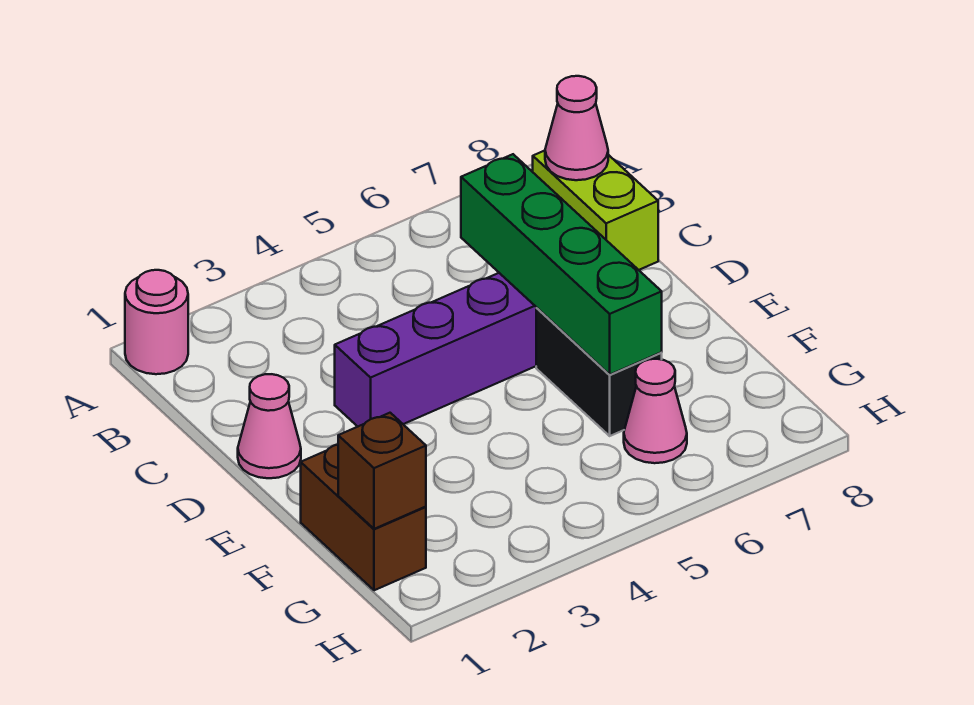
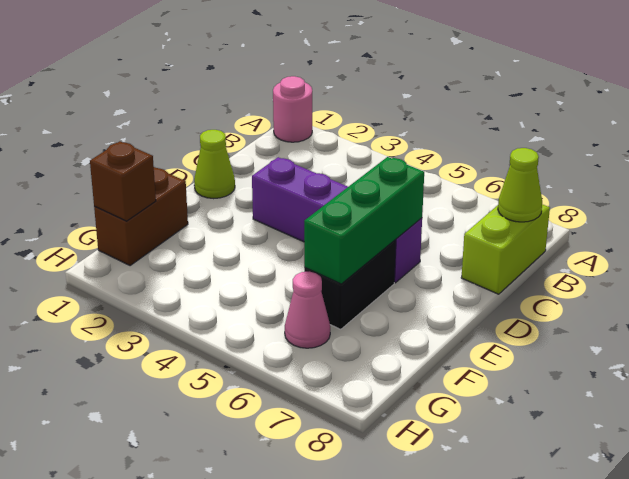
pink cone B8 level 2 -> lime cone B8 level 2
green brick C6:F6 level 2 -> green brick D6:F6 level 2
pink cone D1 level 1 -> lime cone D1 level 1

